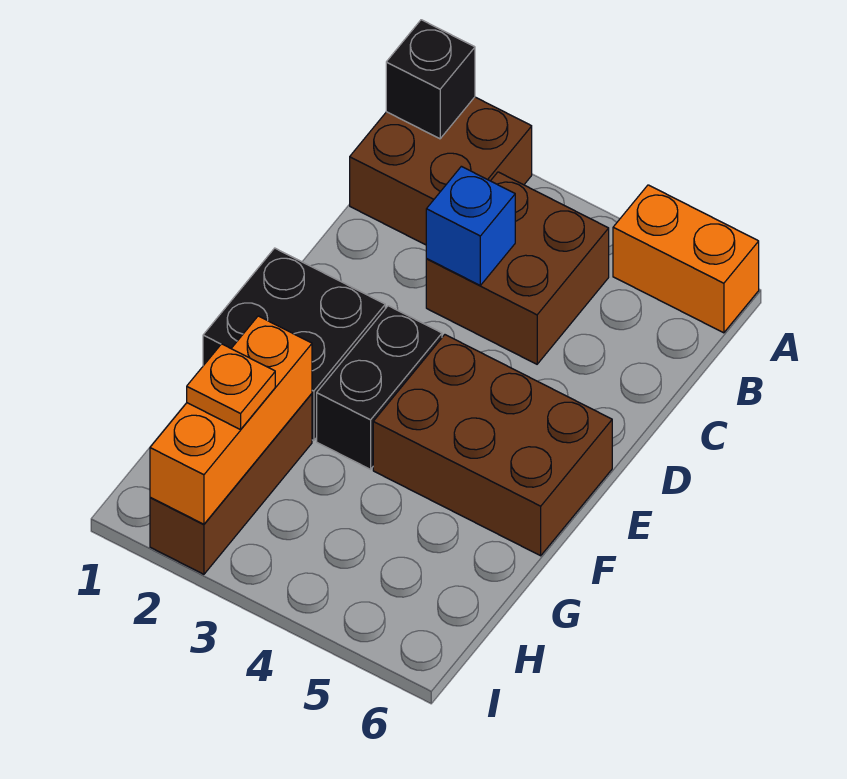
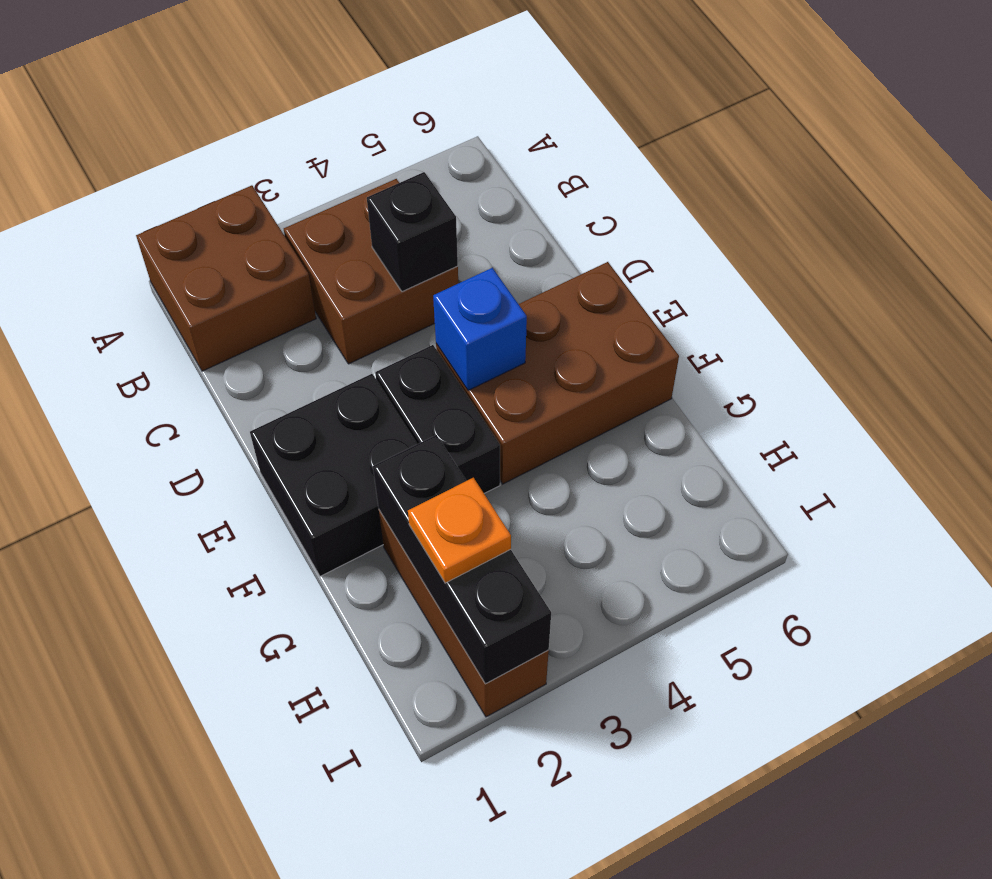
black brick A1 level 2 -> black brick C4 level 2
orange brick A5:A6 level 1 -> none
blue brick C3 level 2 -> blue brick E4 level 2
orange brick G2:I2 level 2 -> black brick G2:I2 level 2

